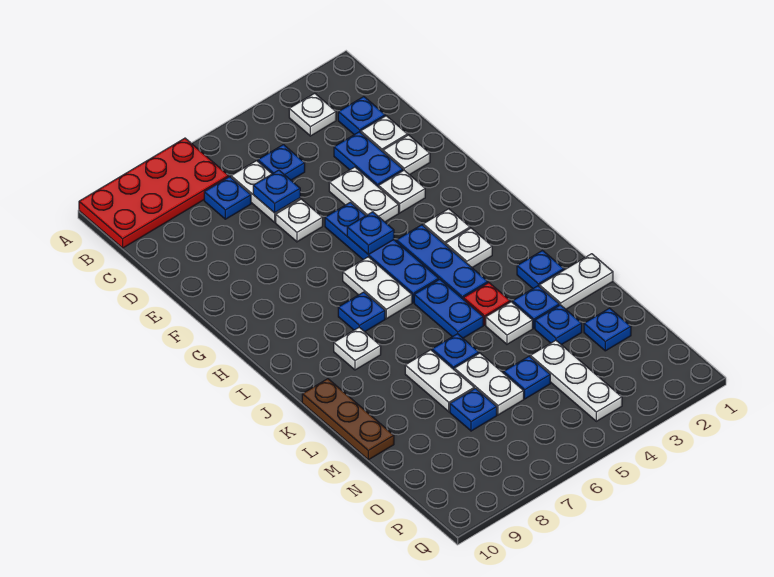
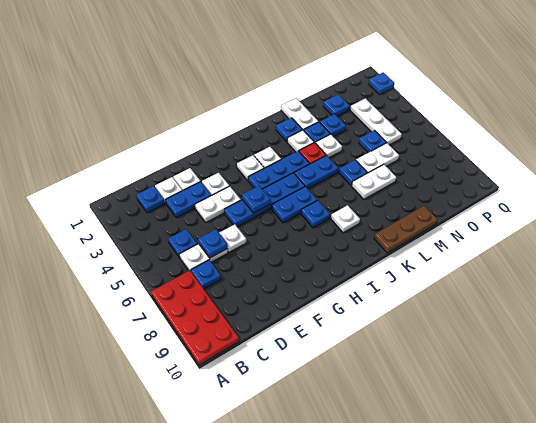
white plate B3 level 1 -> white plate K3 level 1
white plate H6:I6 level 1 -> blue plate H6:I6 level 1
white plate N4:P4 level 1 -> white plate O3:O5 level 1
blue plate N7 level 1 -> blue plate Q2 level 1

